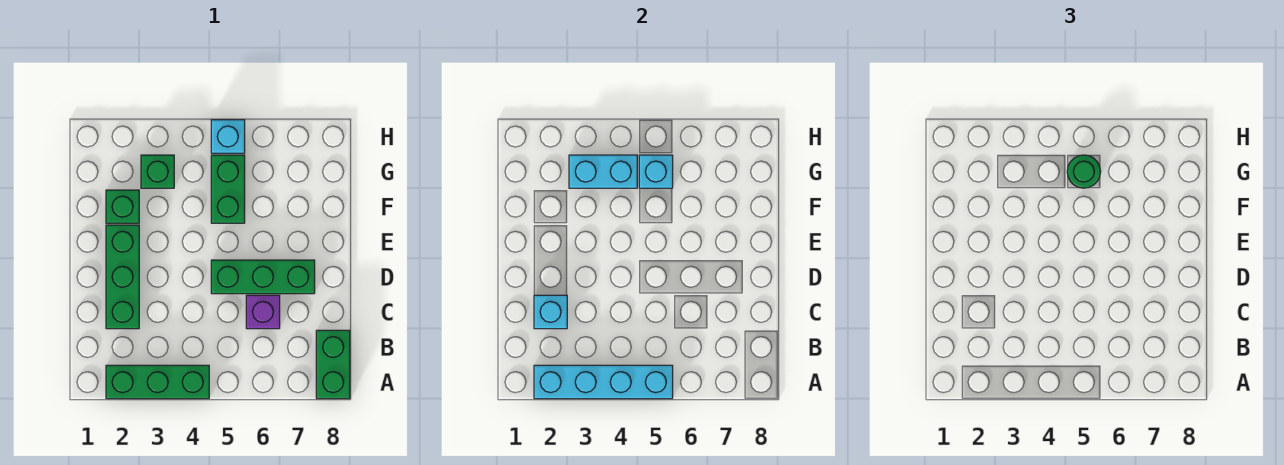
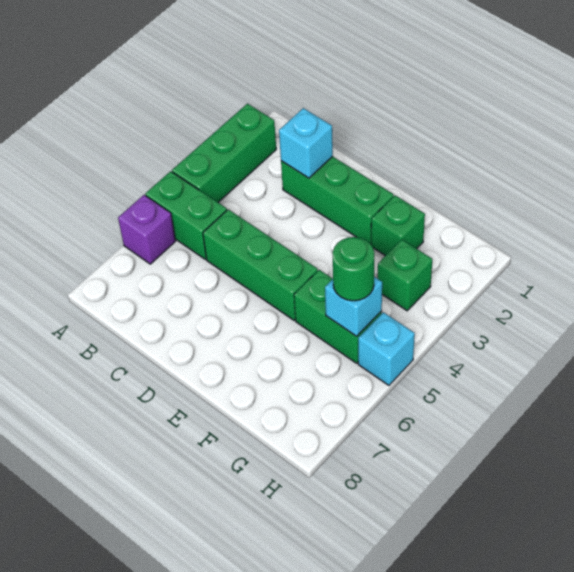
cyan brick A2:A5 level 2 -> none
green brick A8:B8 level 1 -> green brick A5:B5 level 1
purple brick C6 level 1 -> purple brick A6 level 1
green brick D5:D7 level 1 -> green brick C5:E5 level 1
cyan brick G3:G4 level 2 -> none

